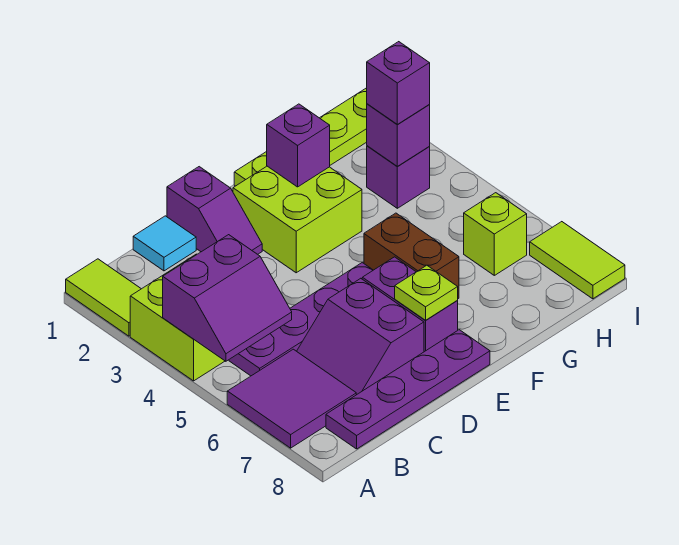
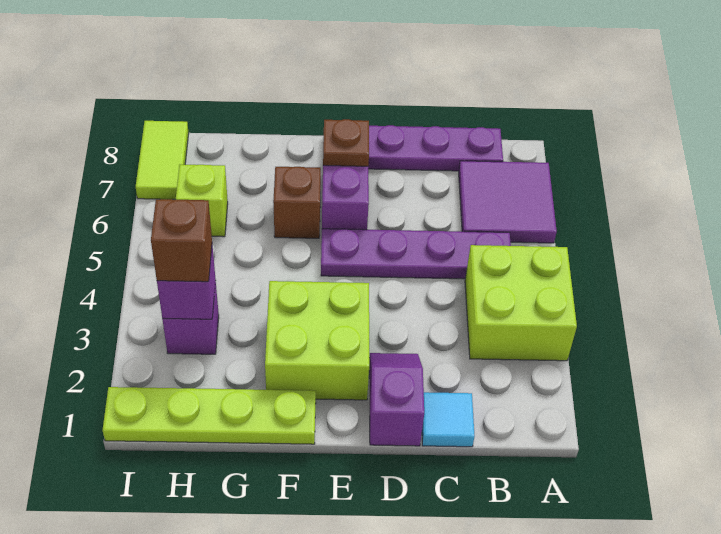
lime tile A1:A2 level 1 -> none
purple slope A4:B5 level 2 top 4 -> none
purple slope C6:D7 level 1 top D -> none
lime plate E7 level 2 -> brown plate E7 level 2
purple brick F2 level 2 -> none
brown brick F5:F6 level 1 -> brown brick F6 level 1
purple brick H3 level 3 -> brown brick H3 level 3

